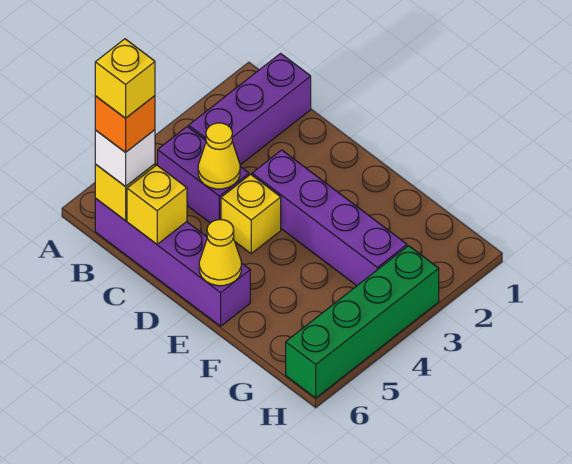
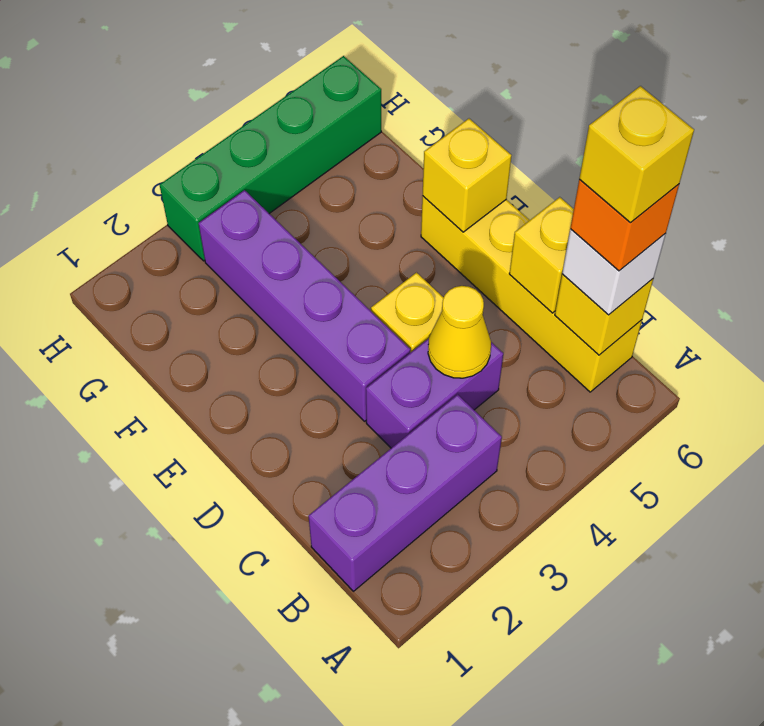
purple brick B4:C4 level 1 -> purple brick C3:C4 level 1
purple brick B6:E6 level 1 -> yellow brick B6:E6 level 1
yellow cone E6 level 2 -> yellow brick E6 level 2

